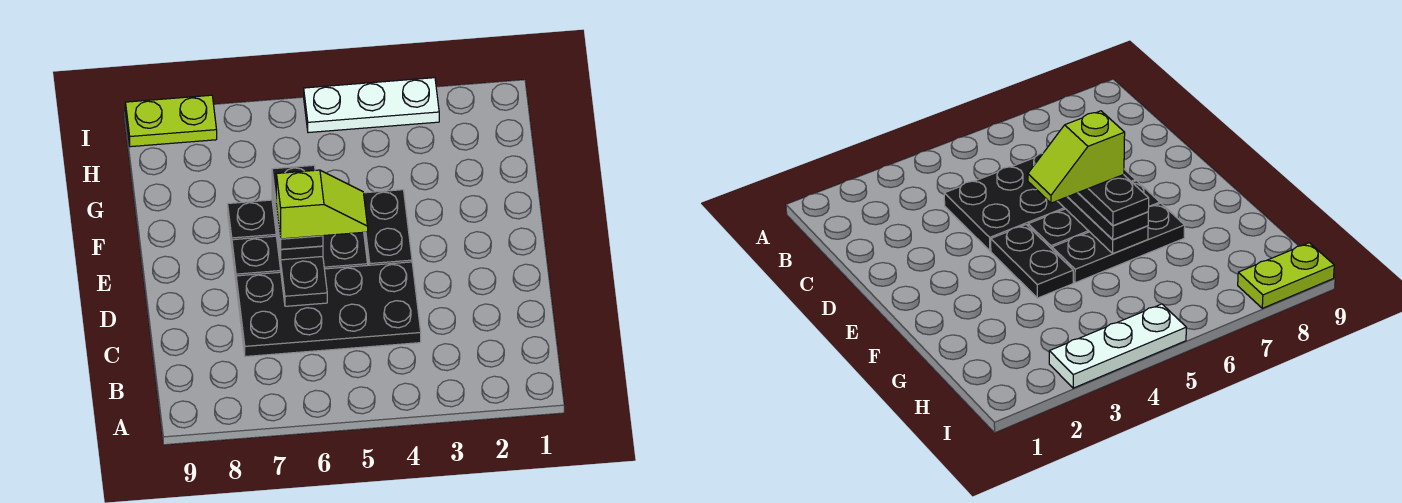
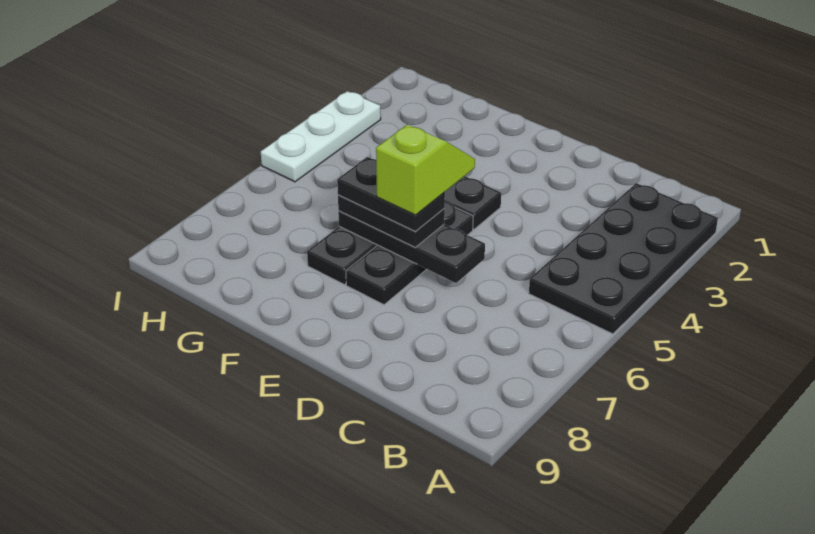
black plate C4:D7 level 1 -> black plate A2:B5 level 1
lime plate I8:I9 level 1 -> none

